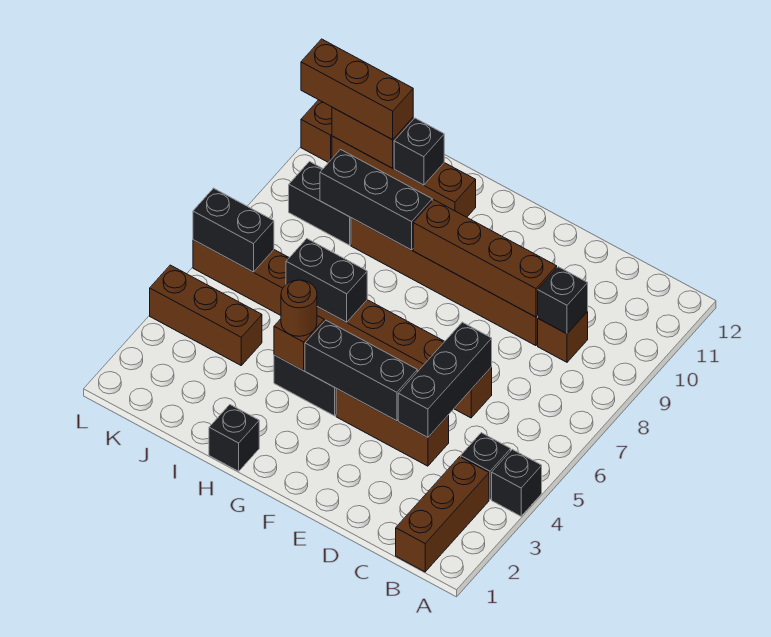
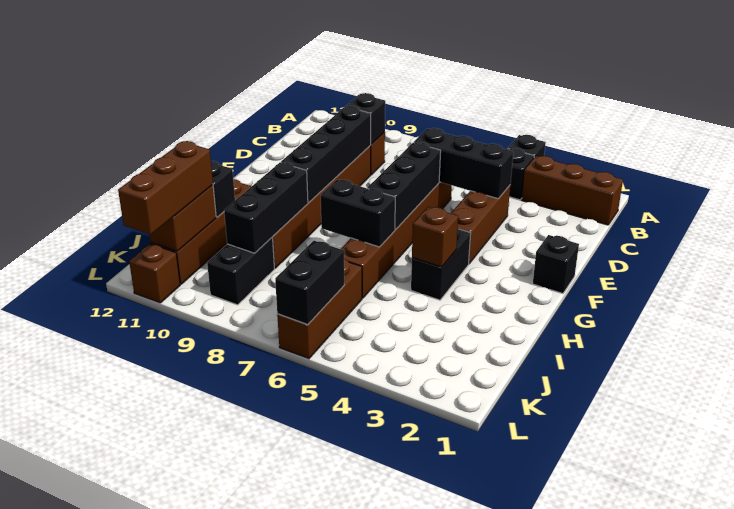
brown brick D9:G9 level 2 -> black brick D9:G9 level 2
black brick E4:G4 level 2 -> black brick E6:G6 level 2
black brick H1 level 1 -> black brick F1 level 1
brown round brick H4 level 3 -> none
black brick H6:I6 level 2 -> black brick H6:H7 level 2
brown brick J4:L4 level 1 -> none

